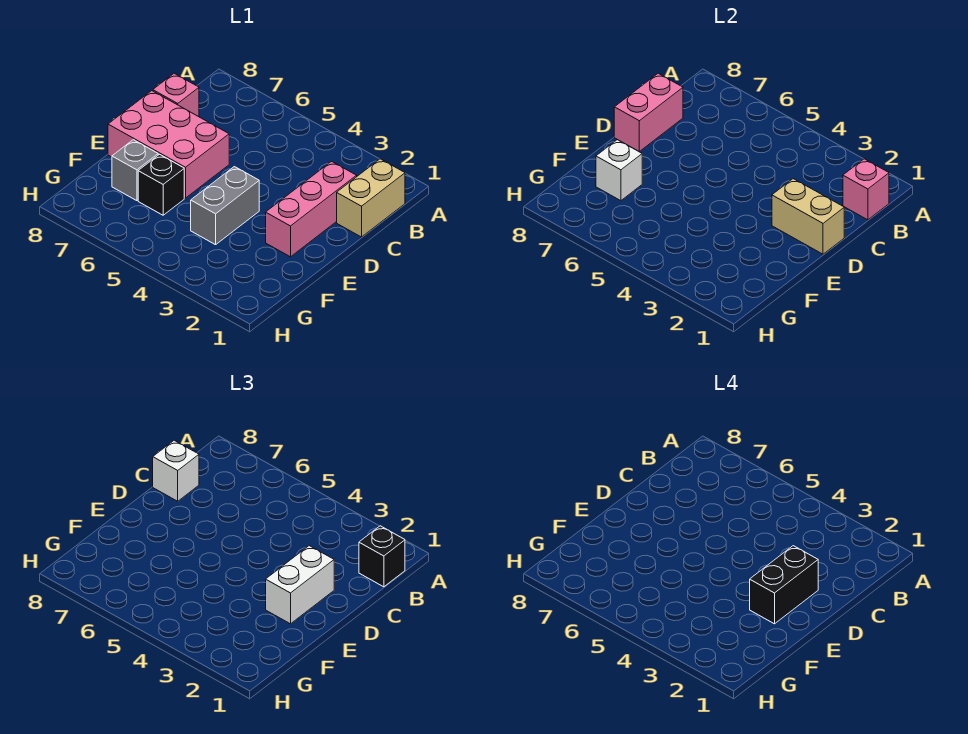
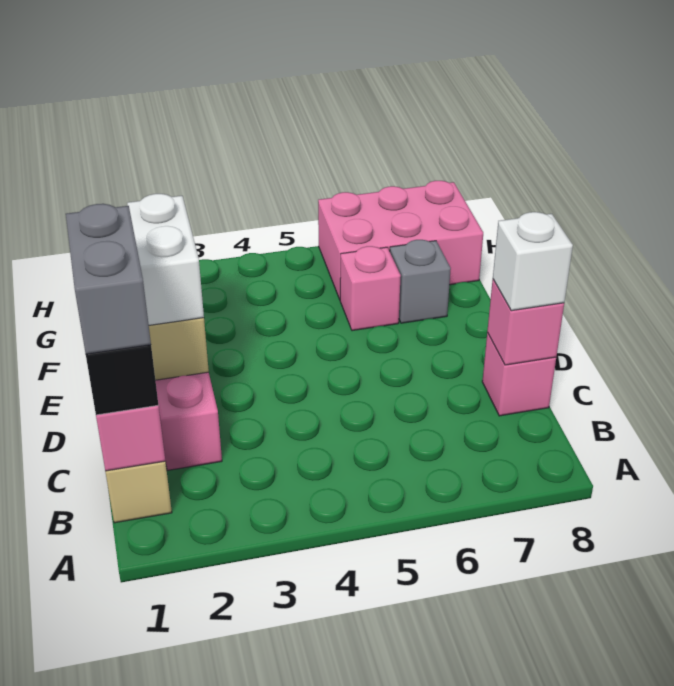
pink brick C8:D8 level 2 -> pink brick C8 level 2
black brick D2:E2 level 4 -> none
pink brick D6:E8 level 1 -> pink brick G6:H8 level 1
grey brick E4:F4 level 1 -> grey brick B1:C1 level 4
black brick F6 level 1 -> pink brick F6 level 1
white brick F7 level 2 -> none

